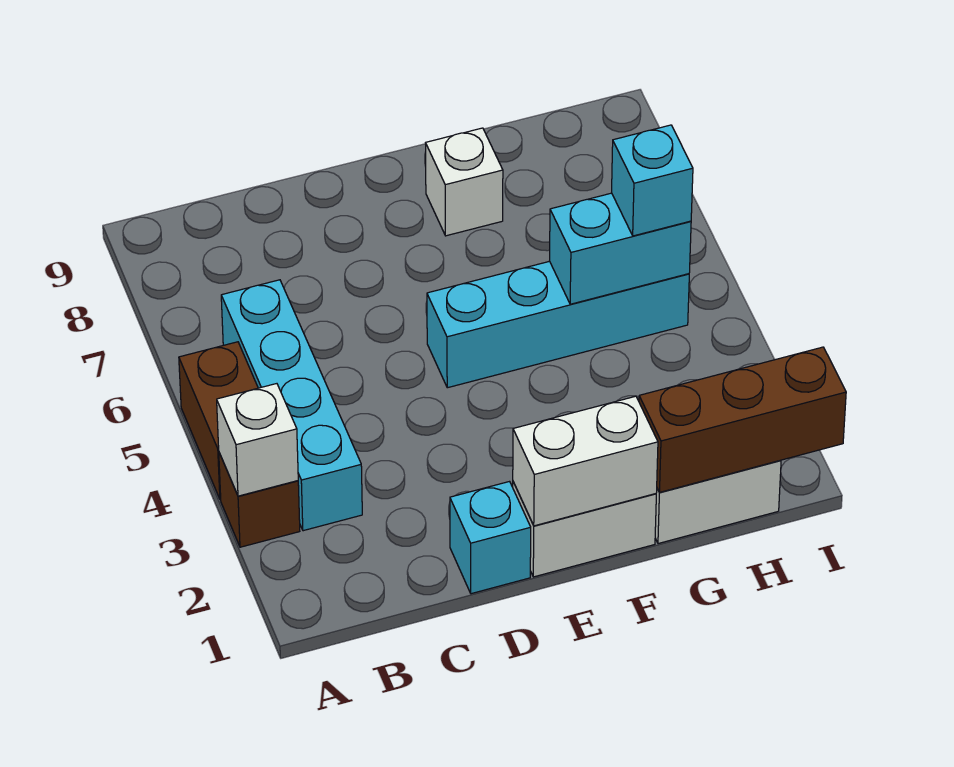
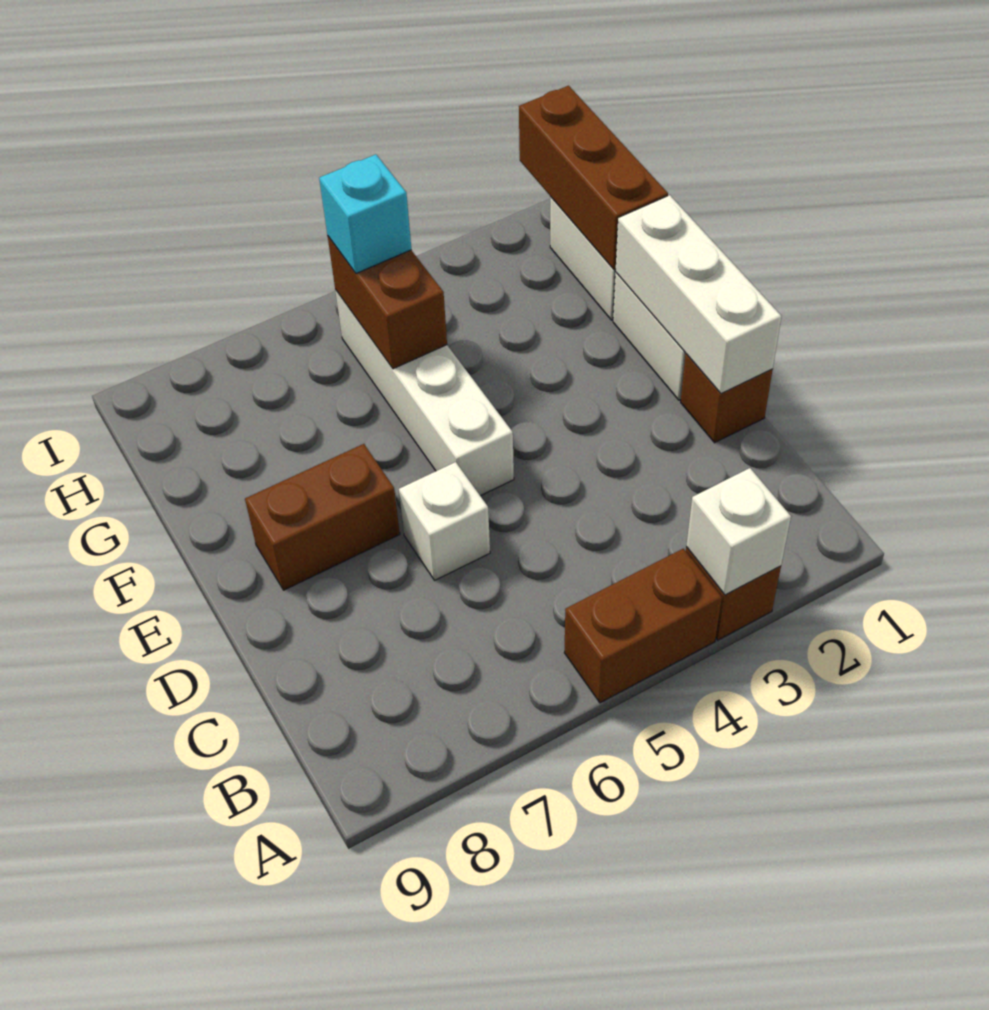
cyan brick B3:B6 level 1 -> none
cyan brick D1 level 1 -> brown brick D1 level 1
white brick E1:F1 level 2 -> white brick D1:F1 level 2
cyan brick E5:H5 level 1 -> white brick E5:H5 level 1
none -> brown brick E7:E8 level 1
white brick F8 level 1 -> white brick D6 level 1
cyan brick G5:H5 level 2 -> brown brick G5:H5 level 2

